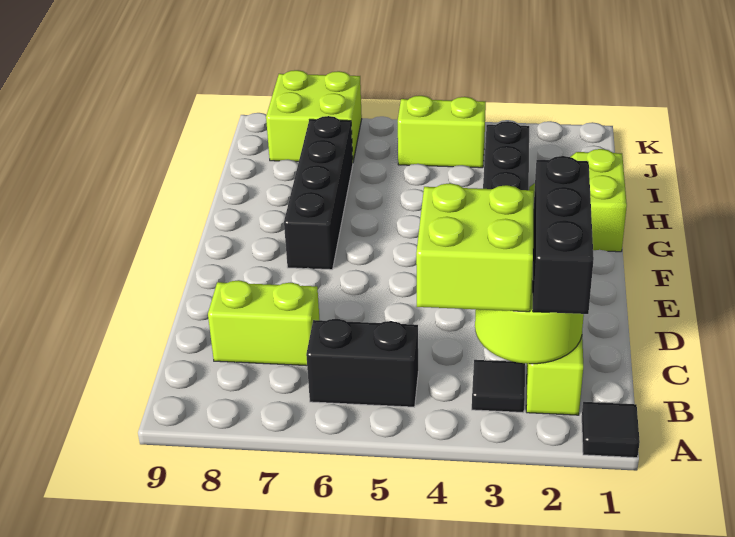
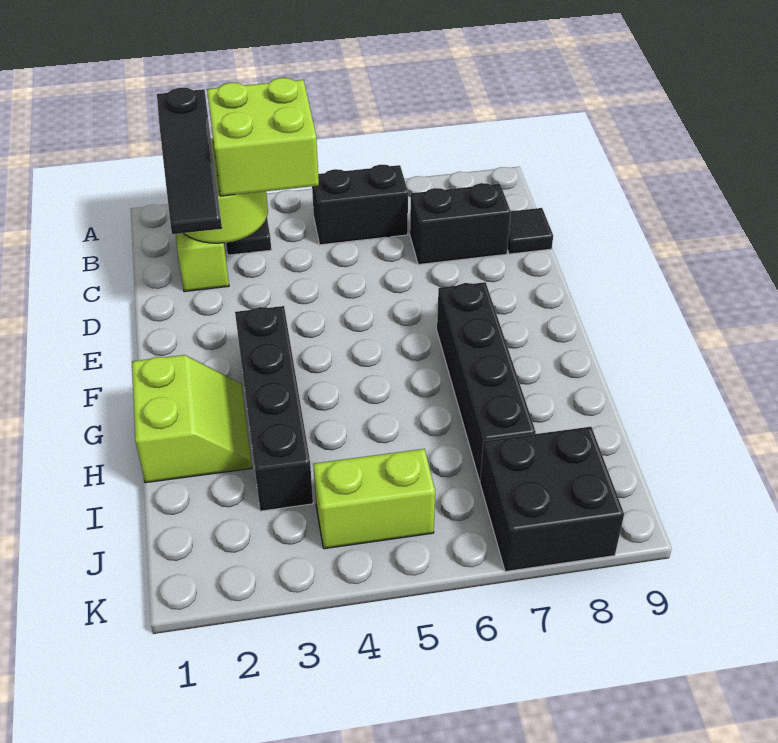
black tile A1 level 1 -> black tile C9 level 1
black brick B2:D2 level 3 -> black slope B2:D2 level 3 top B
lime brick C7:C8 level 1 -> black brick C7:C8 level 1
lime brick J7:K8 level 1 -> black brick J7:K8 level 1

